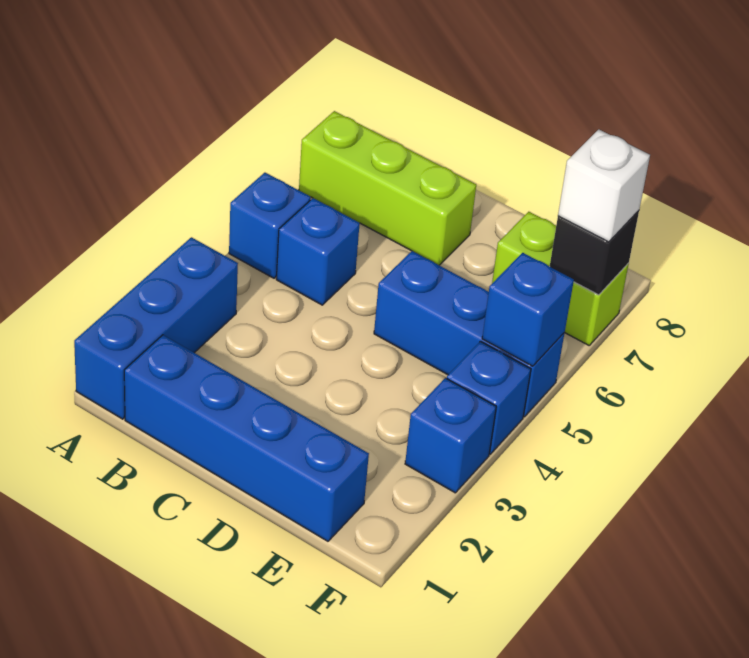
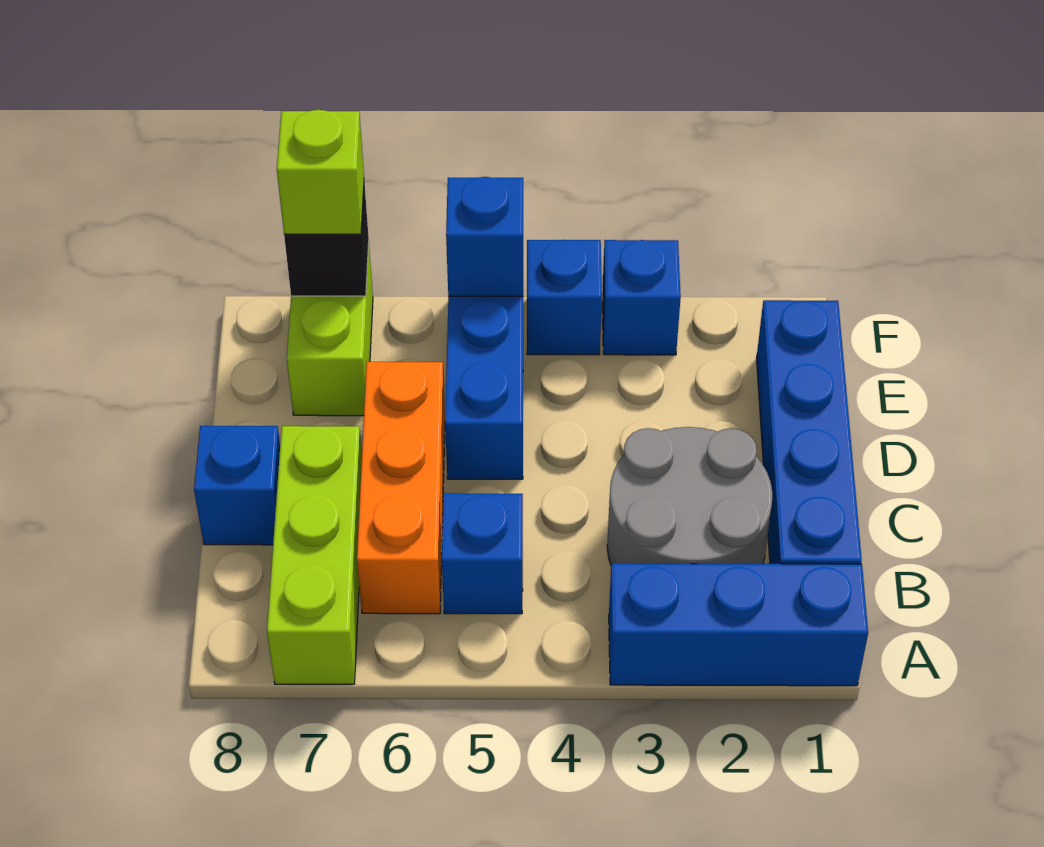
blue brick A5 level 1 -> blue brick C8 level 1
none -> grey round brick B2:C3 level 1
none -> orange brick B6:D6 level 1
white brick F7 level 3 -> lime brick F7 level 3

